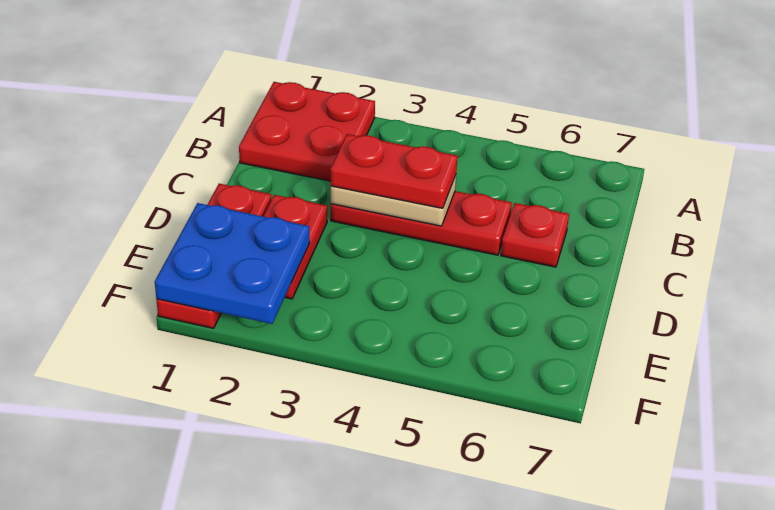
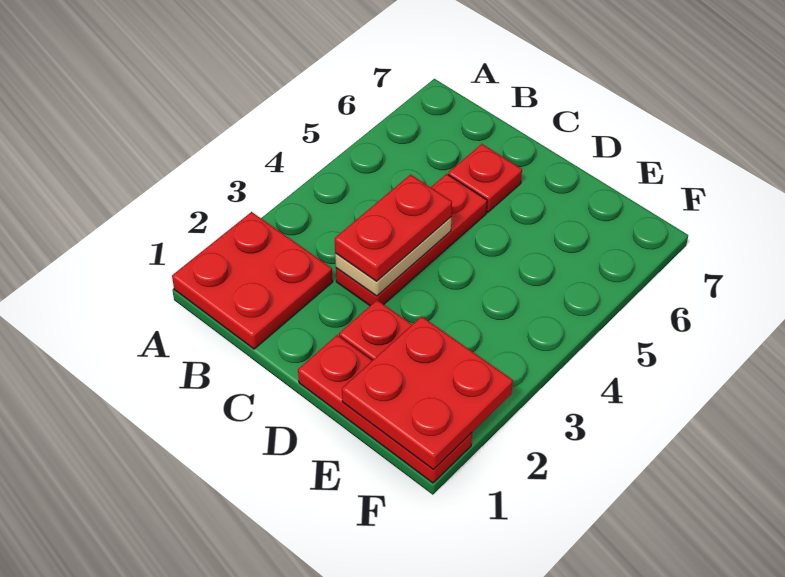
blue plate E1:F2 level 2 -> red plate E1:F2 level 2

